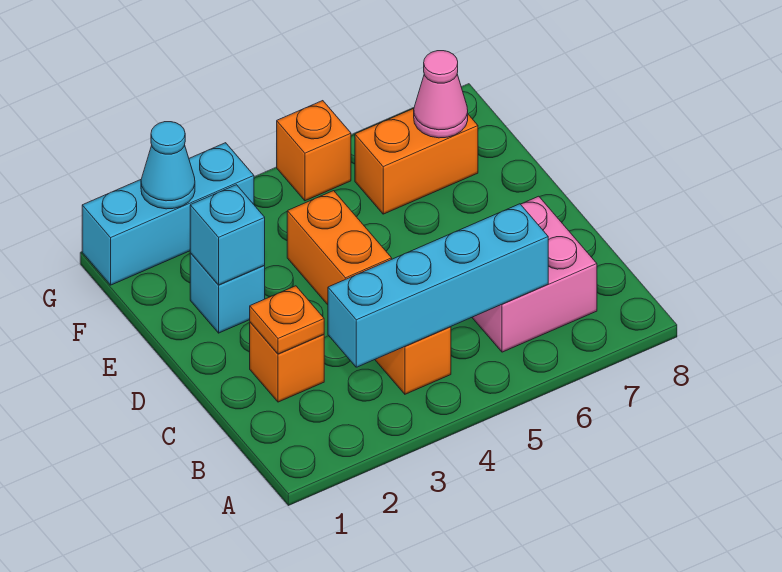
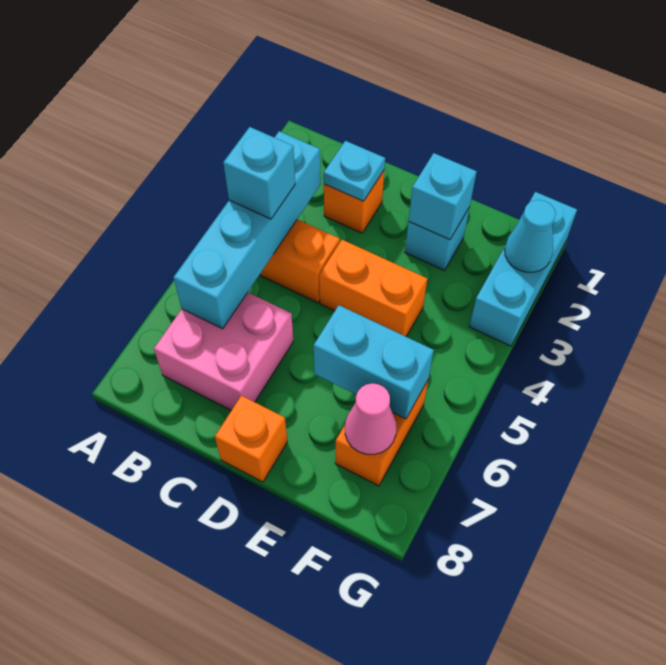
none -> cyan brick B4 level 3
orange plate C2 level 2 -> cyan plate C2 level 2
none -> cyan brick E6:F6 level 2
orange brick G5 level 1 -> orange brick D8 level 1

